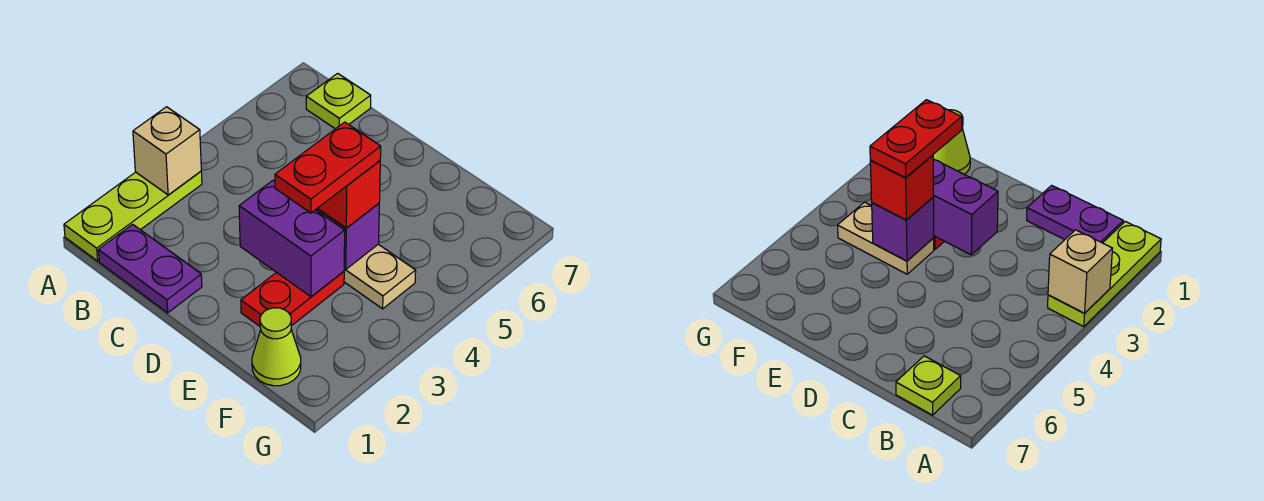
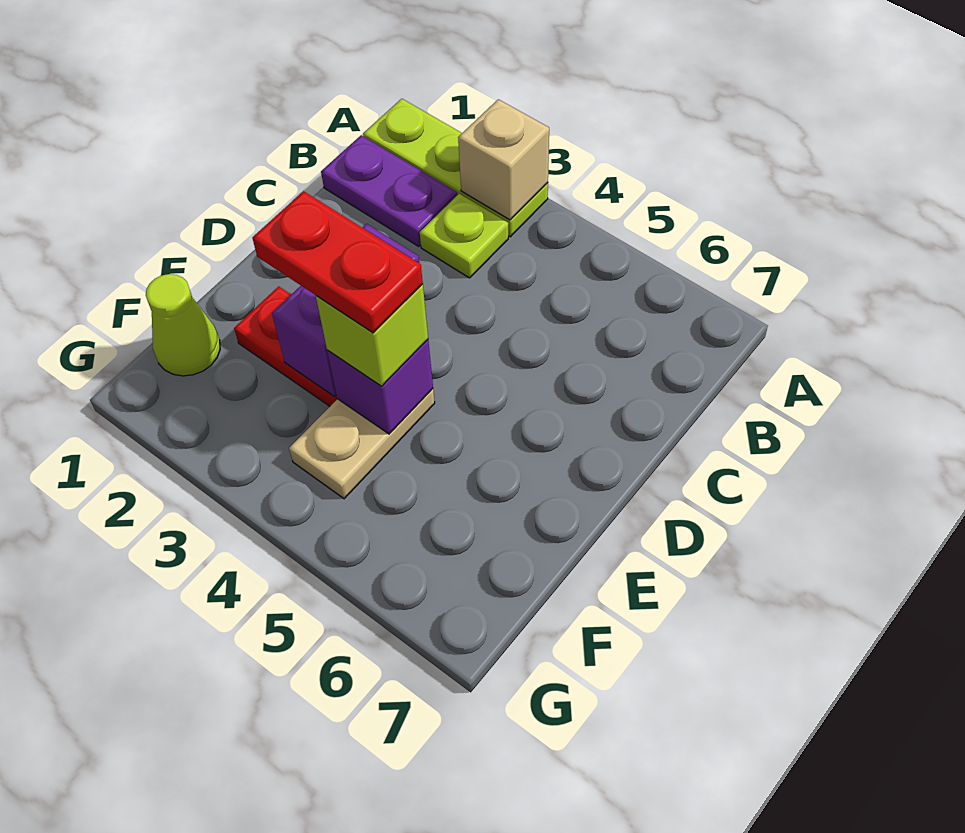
purple plate B1:C1 level 1 -> purple plate B1:B2 level 1
lime plate B7 level 1 -> lime plate B3 level 1
red brick E4 level 3 -> lime brick E4 level 3

